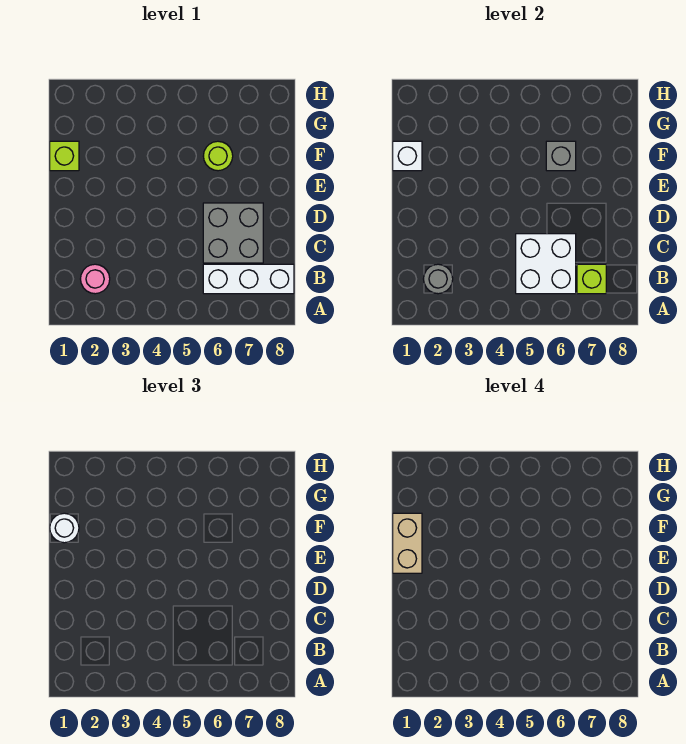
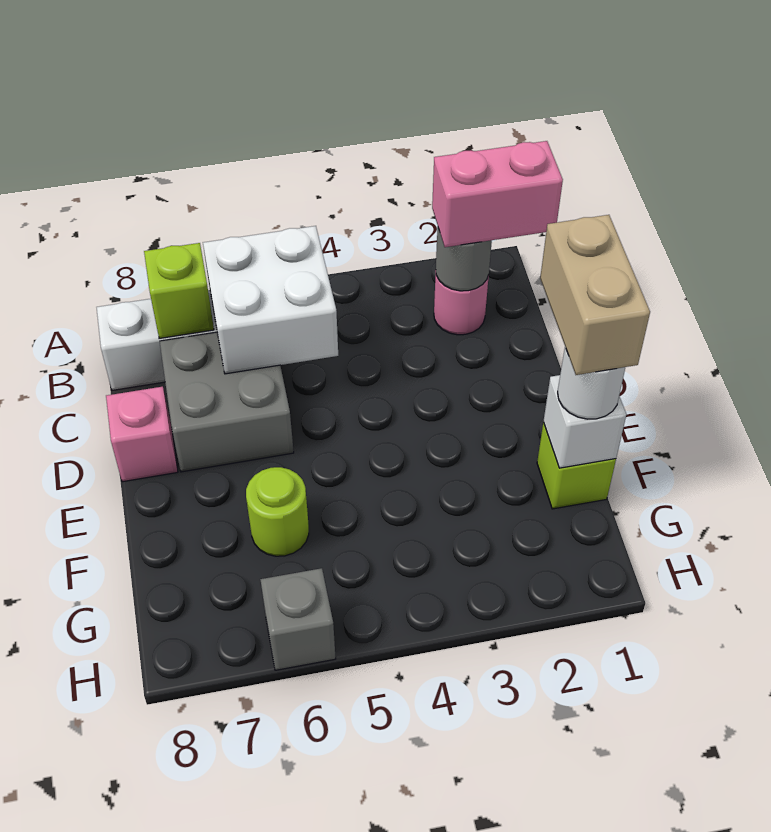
none -> pink brick B1:B2 level 3
none -> pink brick D8 level 1
grey brick F6 level 2 -> grey brick H6 level 1

